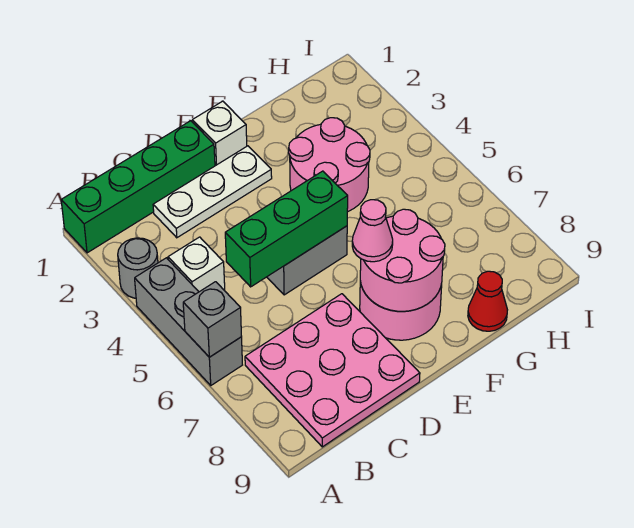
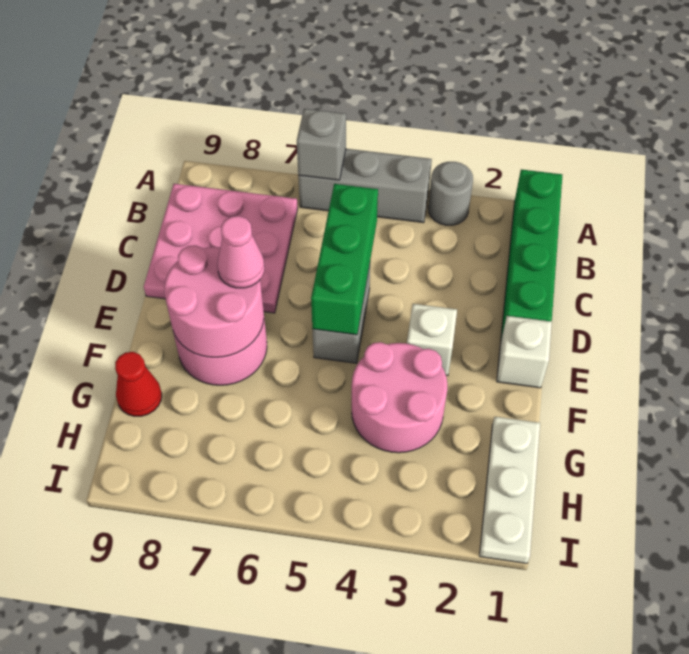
white brick B4 level 1 -> white brick E3 level 1
white plate C2:E2 level 1 -> white plate G1:I1 level 1

